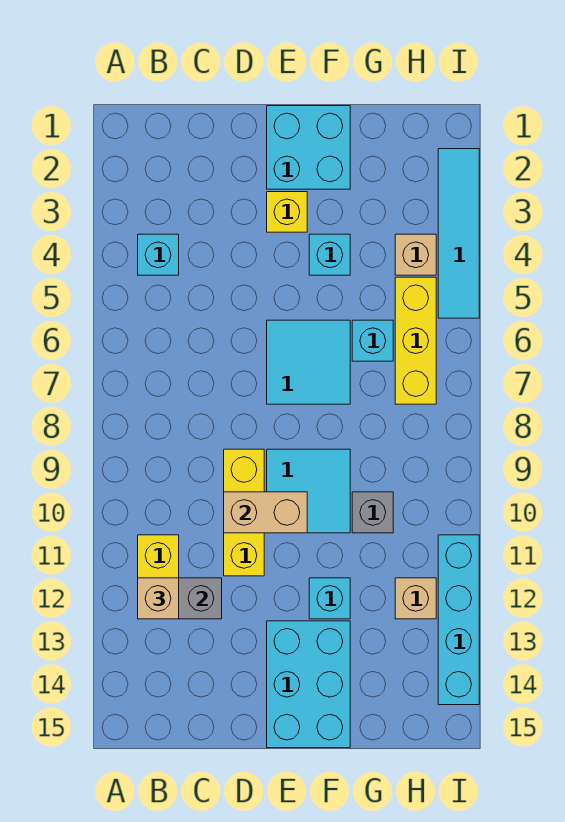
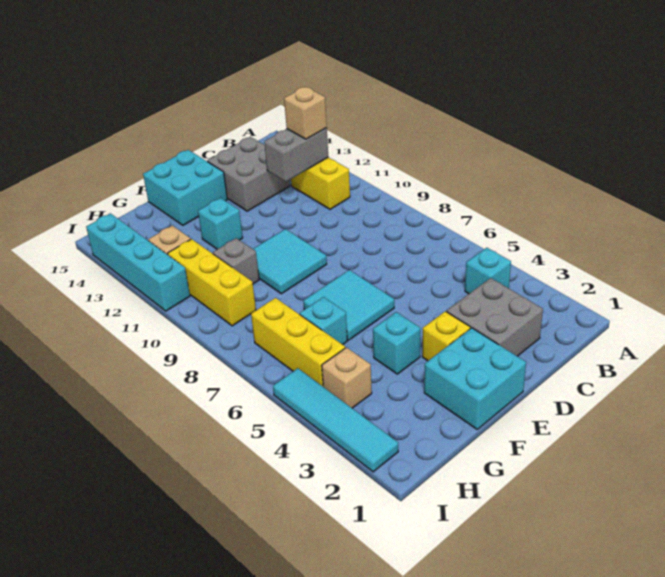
none -> grey brick C2:D3 level 1
none -> grey brick C13:D14 level 1
yellow brick D9:D11 level 1 -> yellow brick H9:H11 level 1
tan brick D10:E10 level 2 -> none
cyan brick E13:F15 level 1 -> cyan brick E14:F15 level 1

